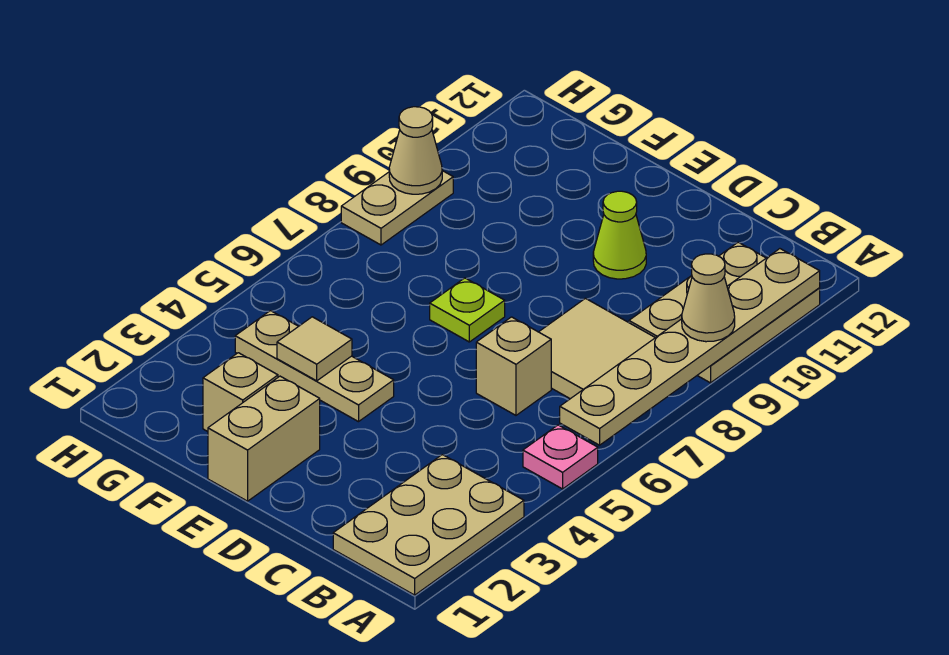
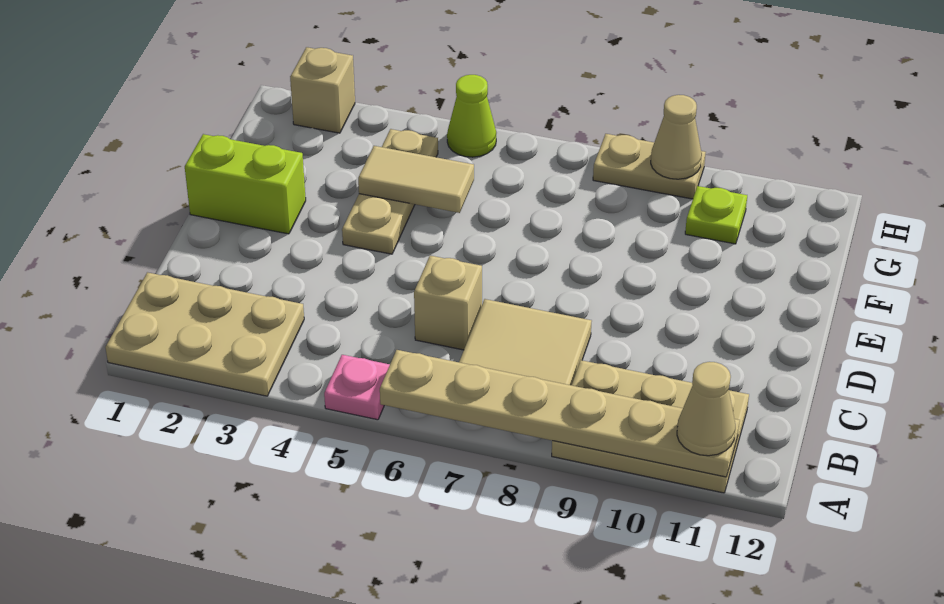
tan cone A9 level 3 -> tan cone A11 level 3
lime cone D10 level 1 -> lime cone H5 level 1
tan brick E1:E2 level 1 -> lime brick E1:E2 level 1
lime plate E7 level 1 -> lime plate G10 level 1
tan brick F2 level 1 -> tan brick H2 level 1
tan tile F4 level 2 -> tan tile F4:F5 level 2

